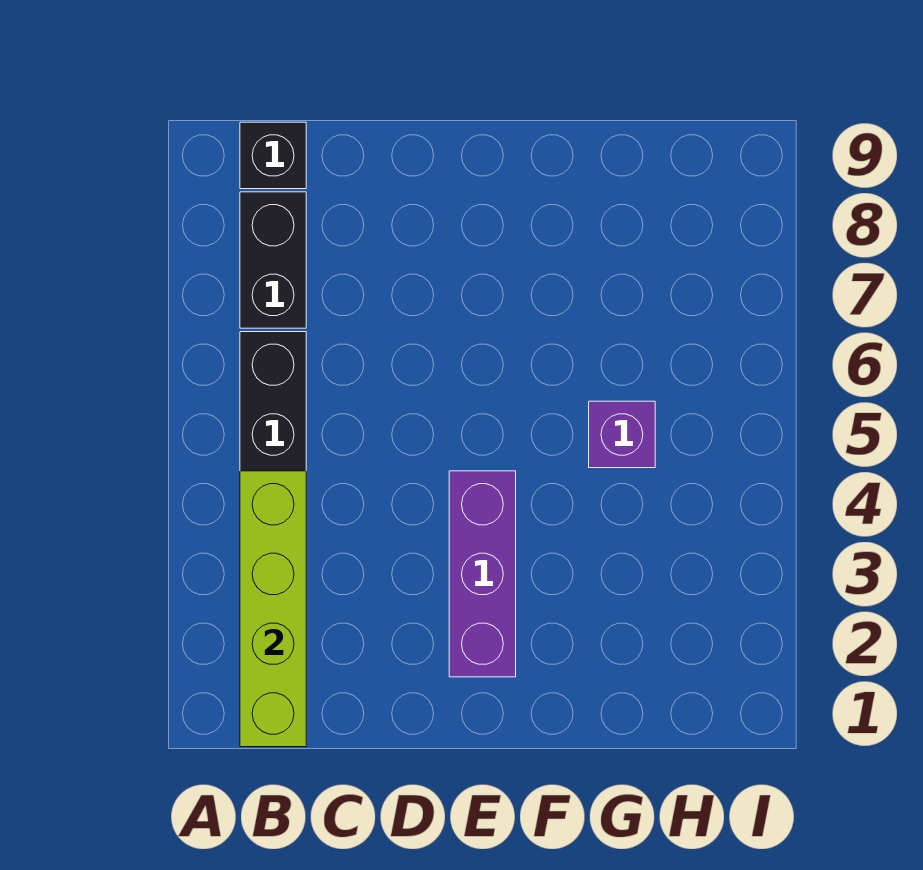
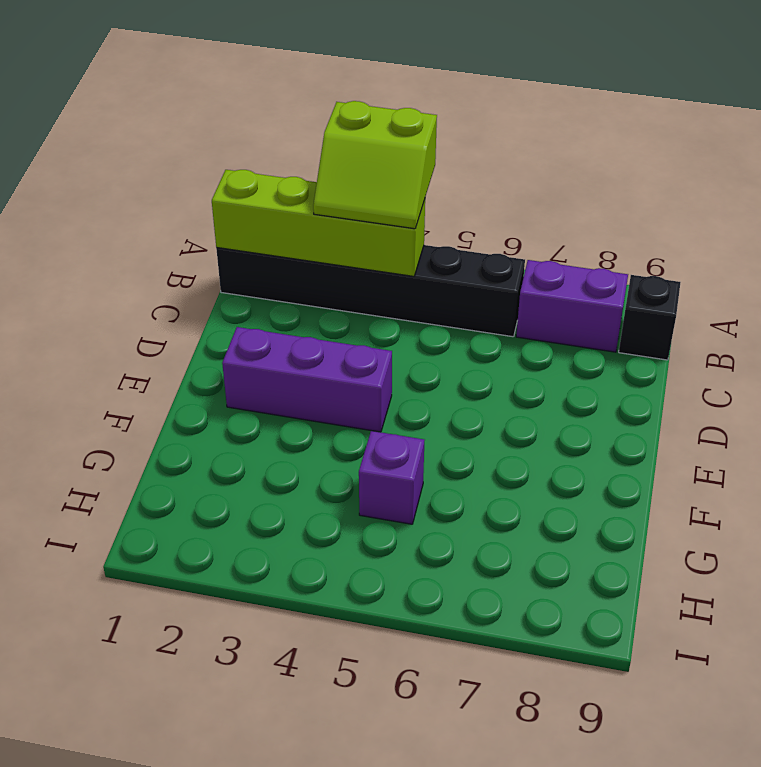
none -> lime slope A3:B4 level 3 top A
black brick B7:B8 level 1 -> purple brick B7:B8 level 1

